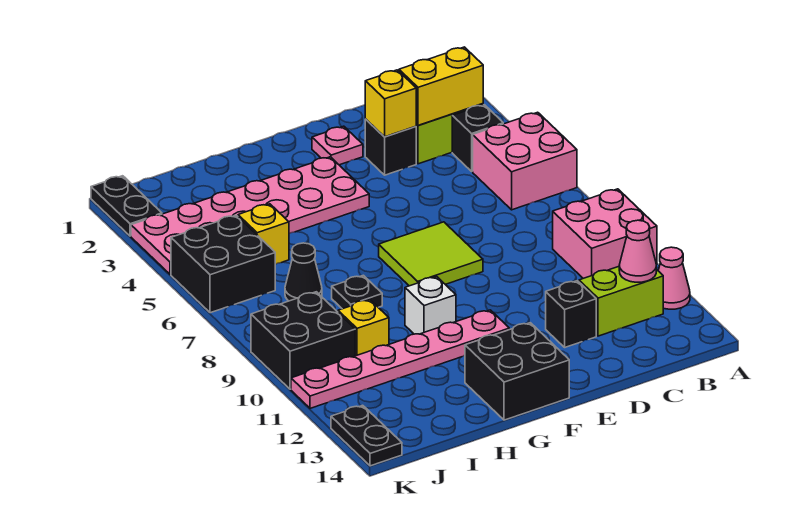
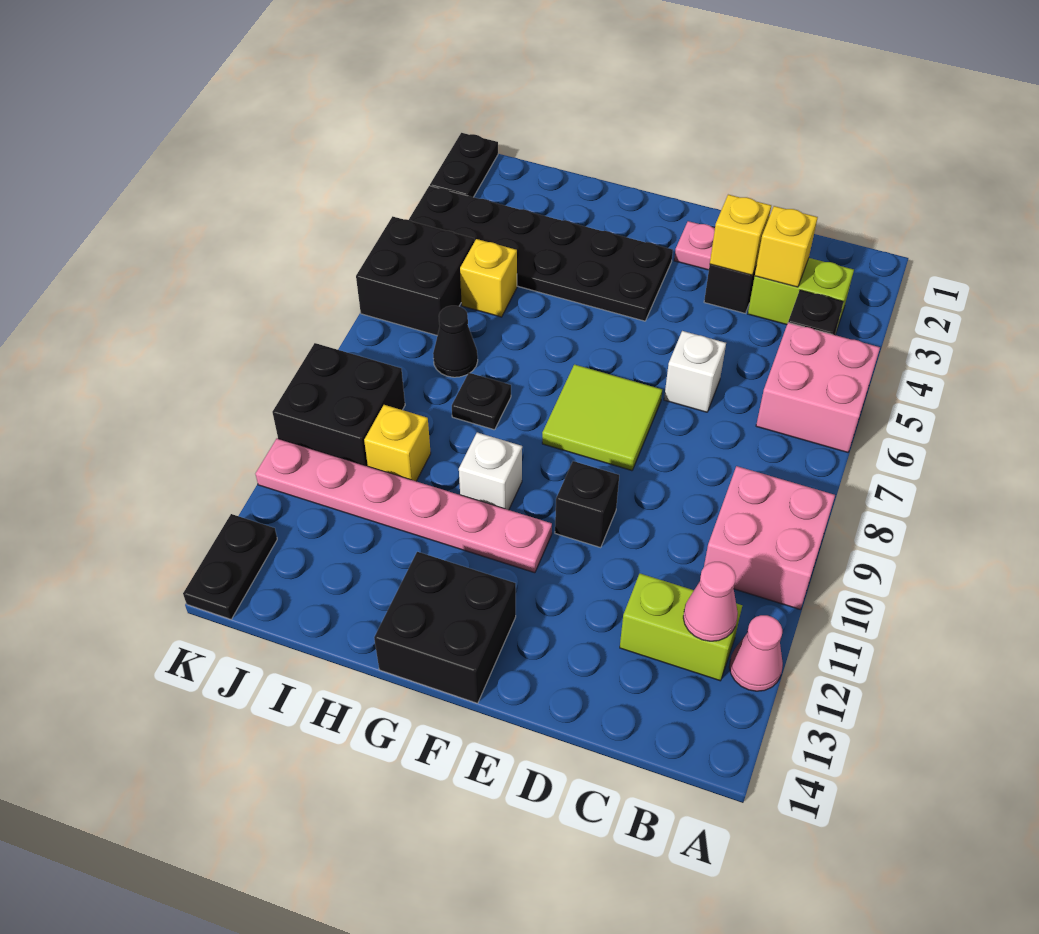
yellow brick B3:C3 level 2 -> yellow brick C3 level 2
none -> white brick D6 level 1
black brick D12 level 1 -> black brick E10 level 1
pink plate F3:K4 level 1 -> black plate F3:K4 level 1

